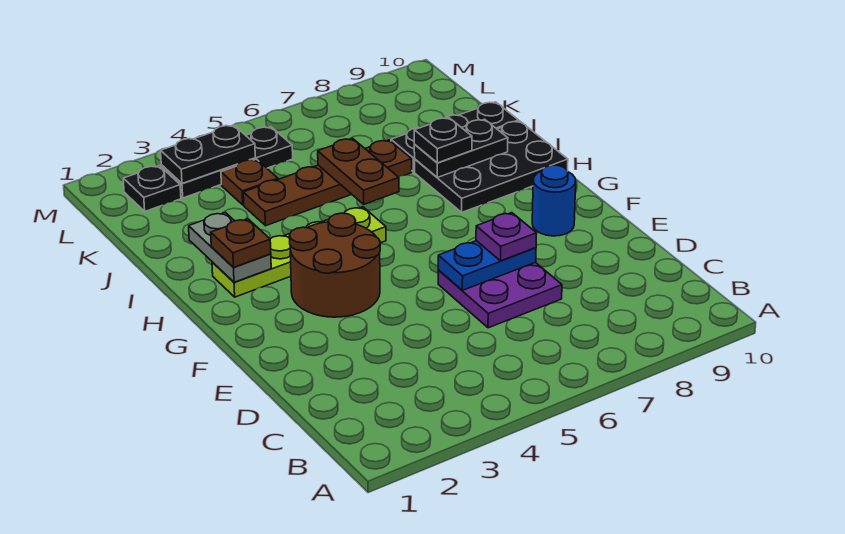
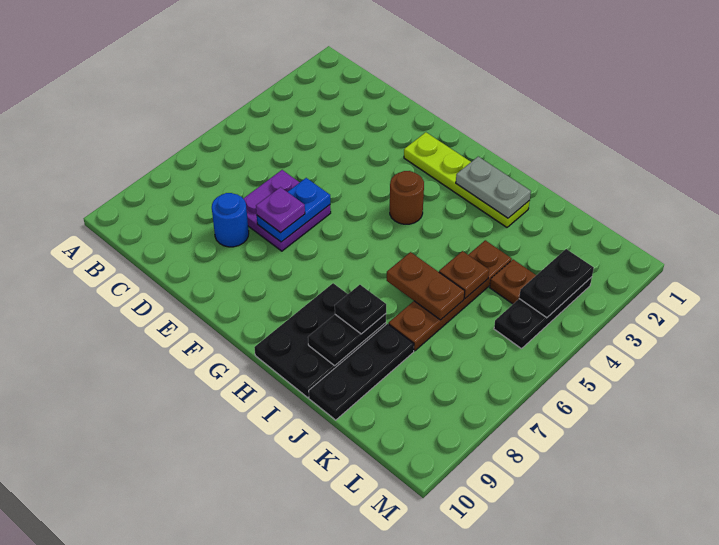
brown round brick F3:G4 level 1 -> brown round brick G4 level 1
blue round brick F9 level 1 -> blue round brick D8 level 1
lime plate H2:H5 level 1 -> lime plate F2:I2 level 1
brown plate H2 level 3 -> brown plate J5 level 2
black plate L2 level 1 -> none

